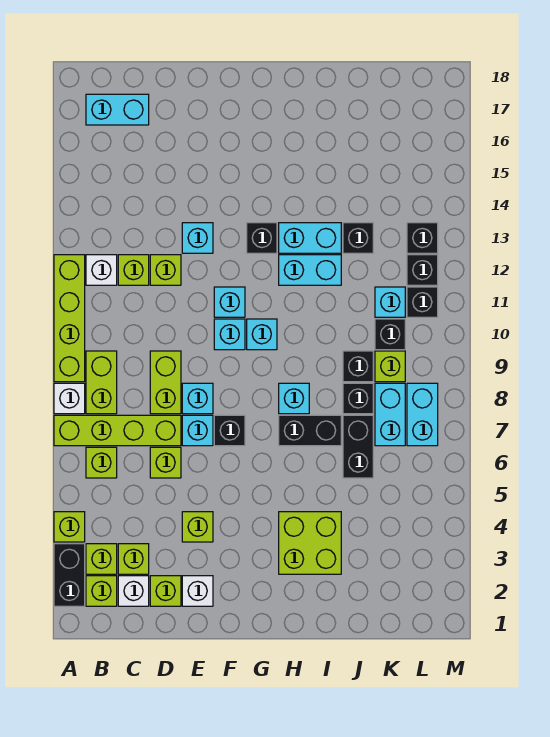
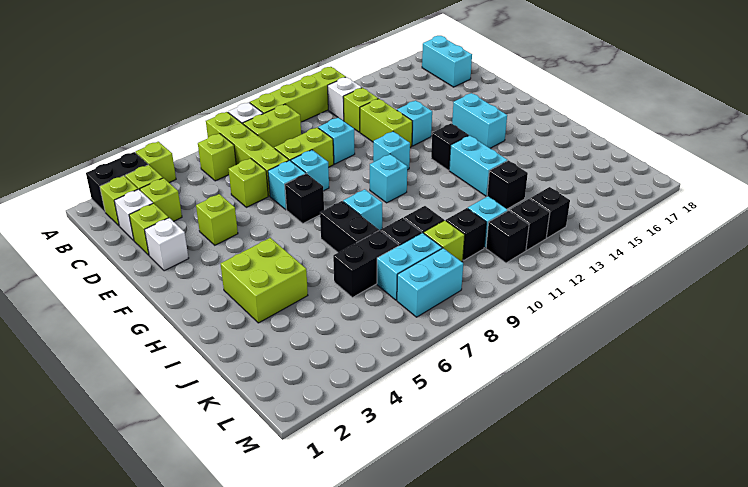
lime brick D12 level 1 -> lime brick D12:E12 level 1
cyan brick F10 level 1 -> cyan brick D10 level 1
cyan brick H12:I12 level 1 -> cyan brick F15:G15 level 1

